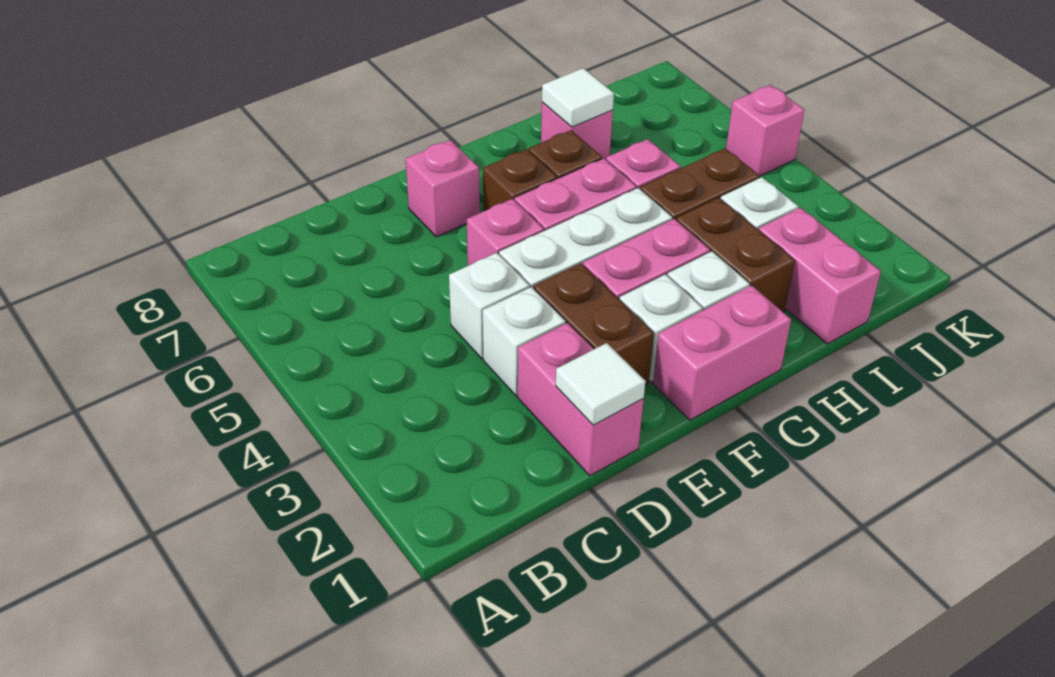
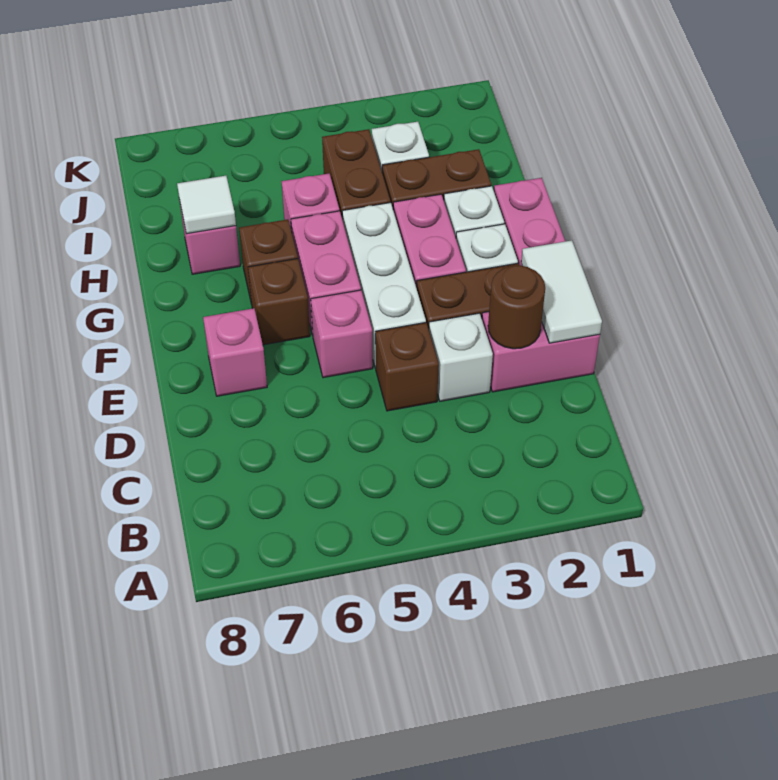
white tile D1 level 2 -> white tile D1:E1 level 2
none -> brown round brick D2 level 2
white brick D4 level 1 -> brown brick D4 level 1
pink brick I1:I2 level 1 -> none
pink brick K5 level 1 -> none

